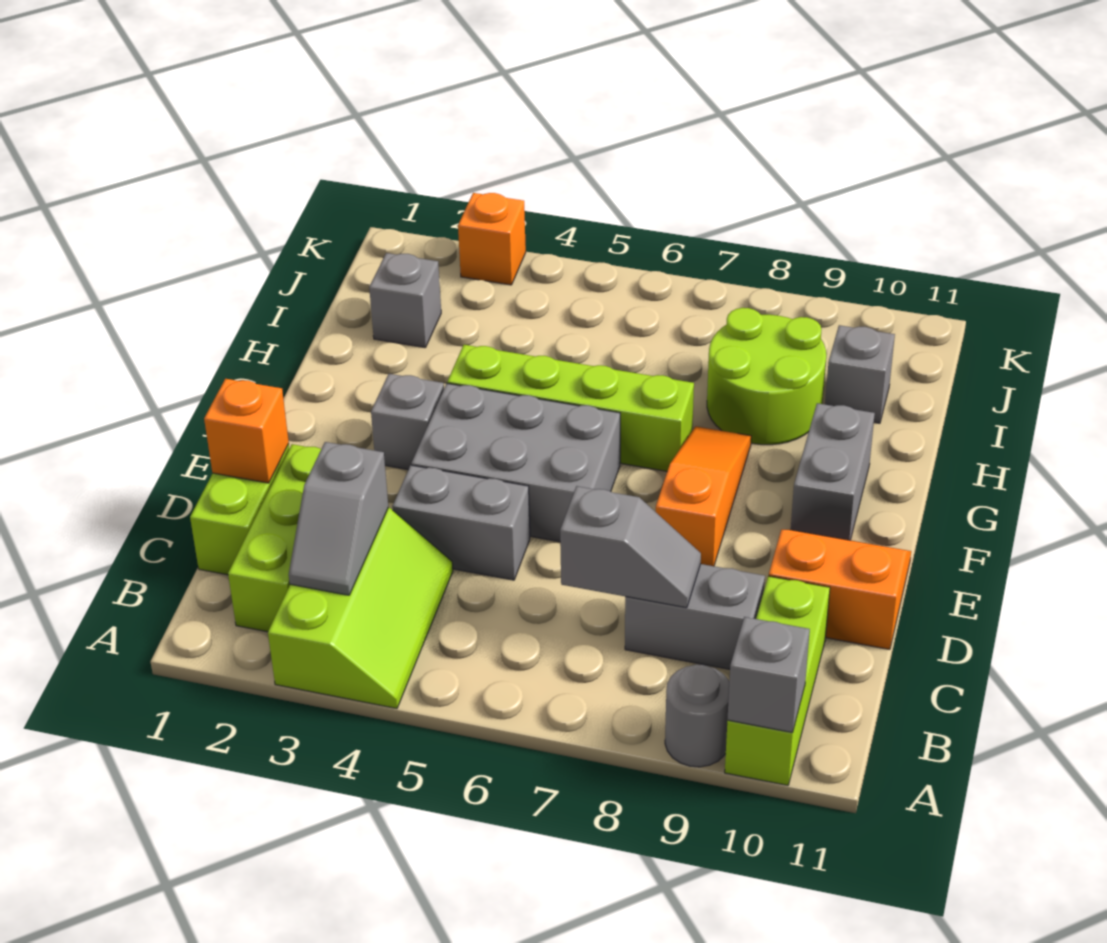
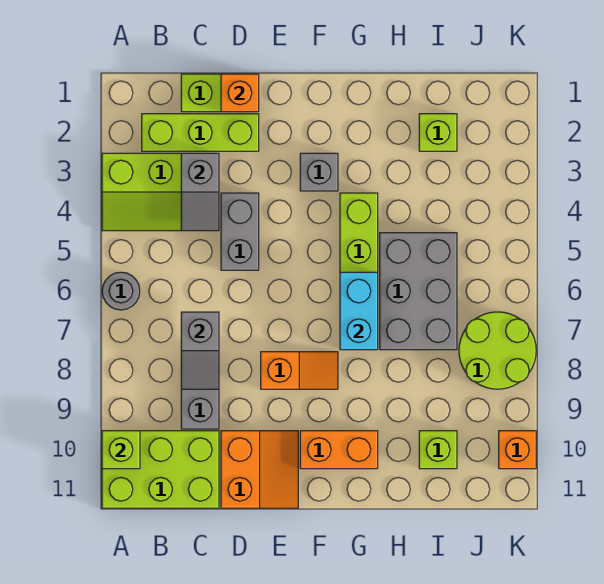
grey round brick A9 level 1 -> grey round brick A6 level 1
lime brick A10:C10 level 1 -> lime brick A10:C11 level 1
grey brick A10 level 2 -> lime brick A10 level 2
grey slope B3:C3 level 2 top C -> grey slope C3:C4 level 2 top 3
grey brick E4:F6 level 1 -> grey brick H5:I7 level 1
orange slope E8:G8 level 1 top E -> orange slope E8:F8 level 1 top E
grey brick F10:G10 level 1 -> orange brick F10:G10 level 1
none -> cyan brick G6:G7 level 2
lime round brick H8:I9 level 1 -> lime round brick J7:K8 level 1
grey brick I2 level 1 -> lime brick I2 level 1
grey brick I10 level 1 -> lime brick I10 level 1
orange brick K3 level 1 -> orange brick K10 level 1

